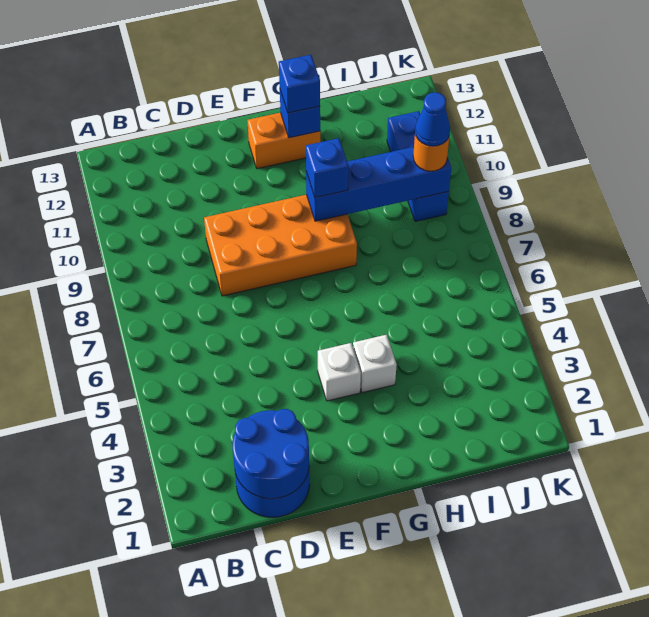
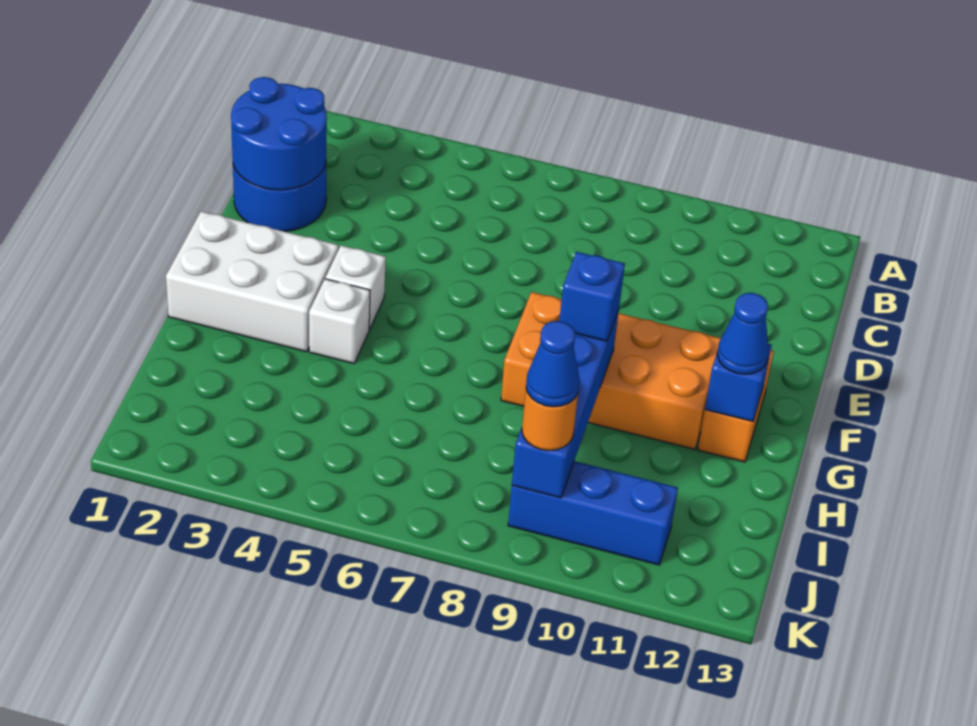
orange brick D8:G9 level 1 -> orange brick F8:G11 level 1
none -> white brick F1:G3 level 1
blue brick G12 level 3 -> blue cone G12 level 3

